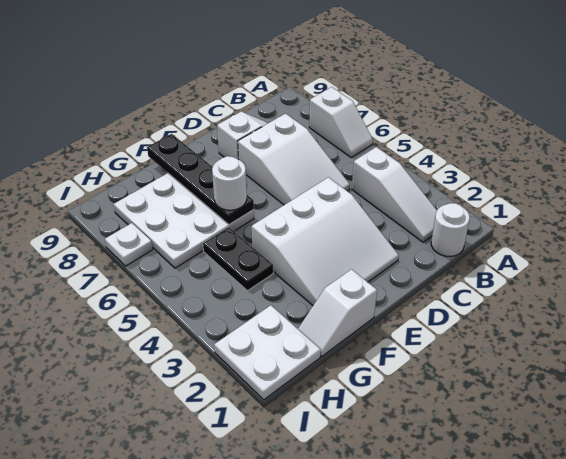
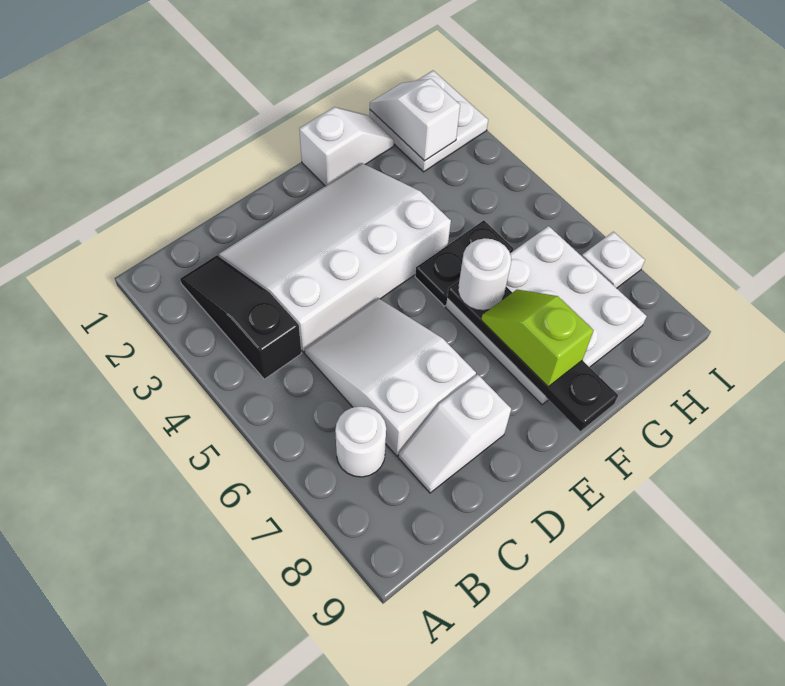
white slope A6:A7 level 1 top 7 -> white slope H1:H2 level 2 top 2
white round brick B1 level 1 -> white round brick B7 level 1
white slope B2:B4 level 1 top 4 -> black slope B2:B4 level 1 top 4
white slope D2:F4 level 1 top 4 -> white slope C2:F4 level 1 top 4
none -> lime slope F7:F8 level 3 top 8
black plate G4:G5 level 1 -> black plate F5:G5 level 1

